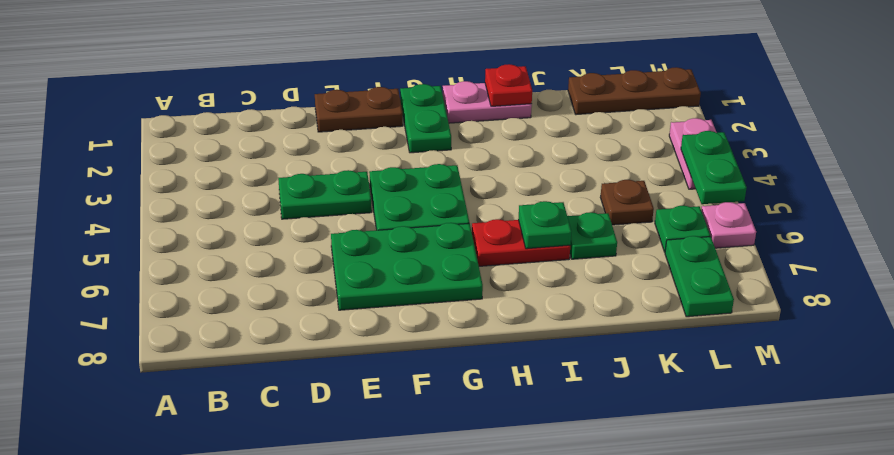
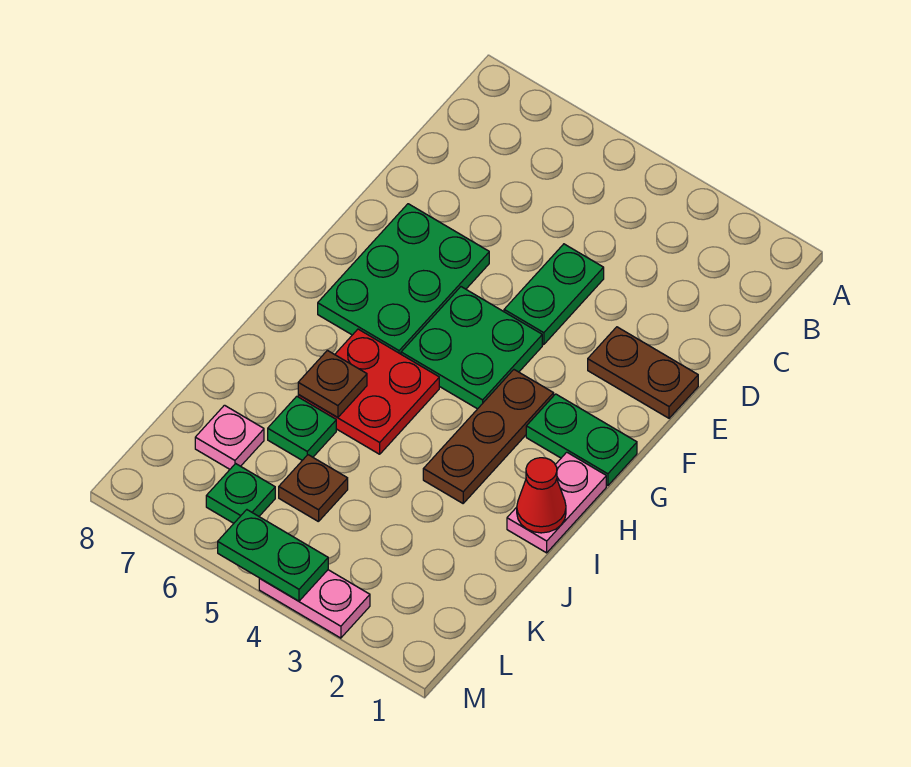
brown plate E1:F1 level 1 -> brown plate E1:E2 level 1
red plate H6:I6 level 1 -> red plate H5:I6 level 1
red plate I1 level 2 -> red cone I1 level 2
green plate I6 level 2 -> brown plate I6 level 2
brown plate K1:M1 level 1 -> brown plate G3:I3 level 1
green plate L7:L8 level 1 -> none
pink plate M6 level 1 -> pink plate K7 level 1

